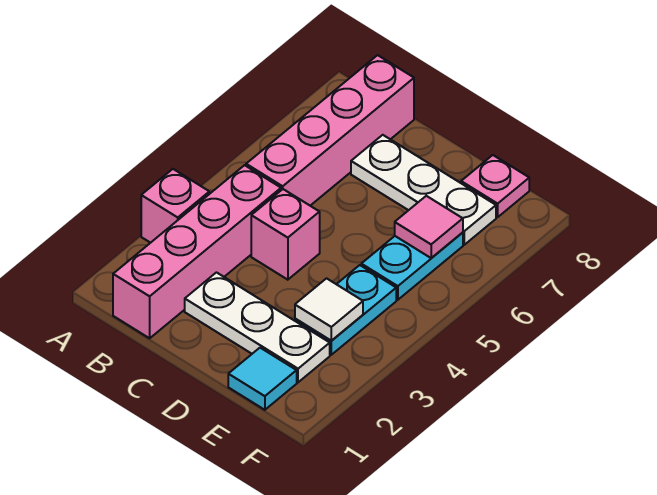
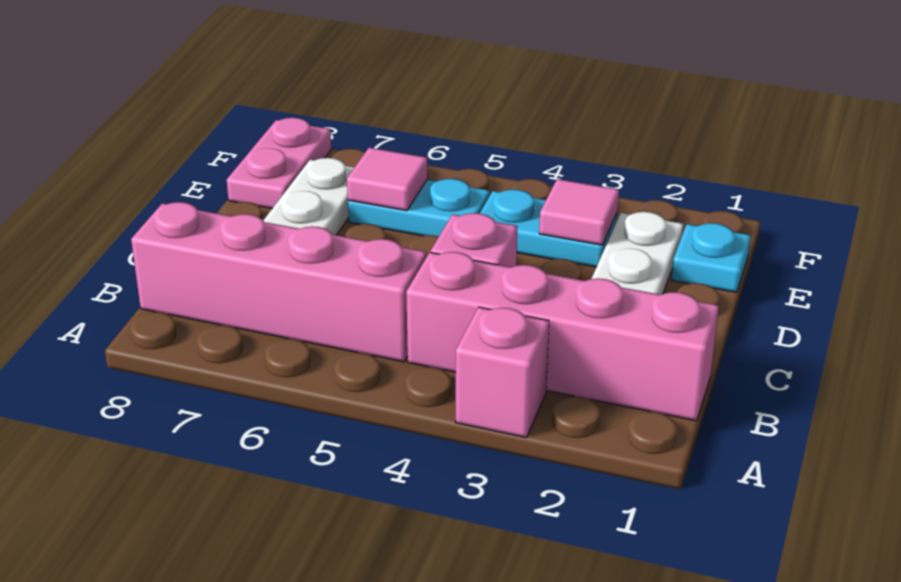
cyan tile E1 level 1 -> cyan plate E1 level 1
white tile E3 level 2 -> pink tile E3 level 2
pink plate E8 level 1 -> pink plate E8:F8 level 1

